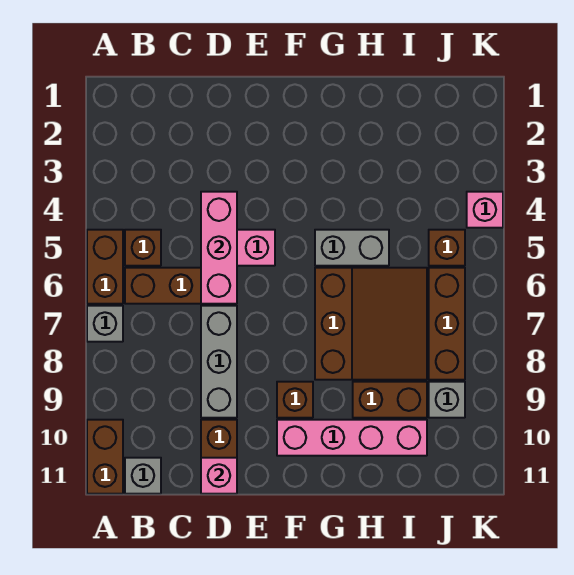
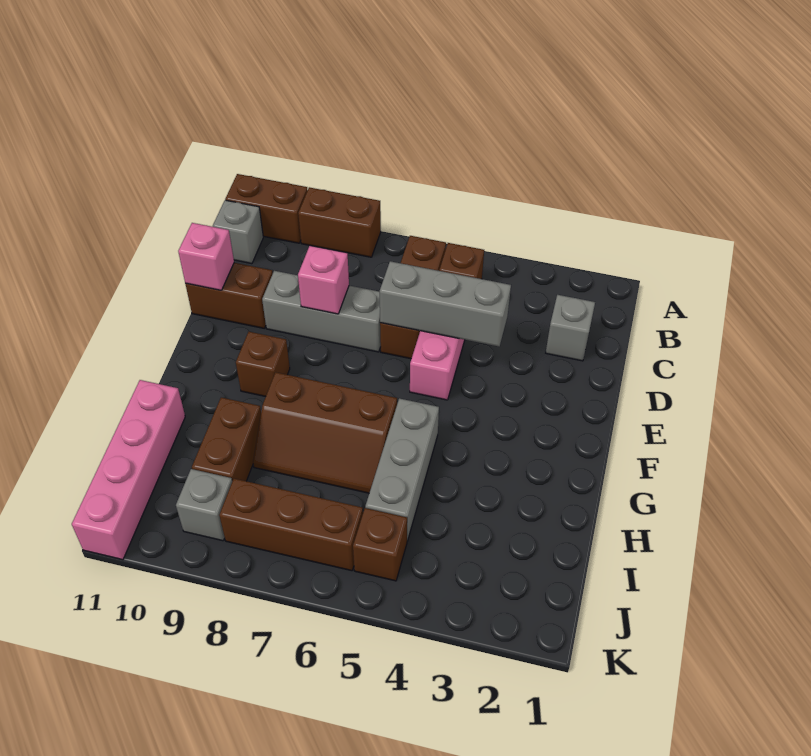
brown brick A5:A6 level 1 -> brown brick A8:A9 level 1
grey brick A7 level 1 -> grey brick C2 level 1
pink brick D4:D6 level 2 -> grey brick D4:D6 level 2
pink brick F10:I10 level 1 -> pink brick H11:K11 level 1
grey brick G5:H5 level 1 -> grey brick G5:I5 level 1
brown slope G6:I8 level 1 top G -> brown slope G6:H8 level 1 top G
pink brick K4 level 1 -> pink brick D8 level 2

